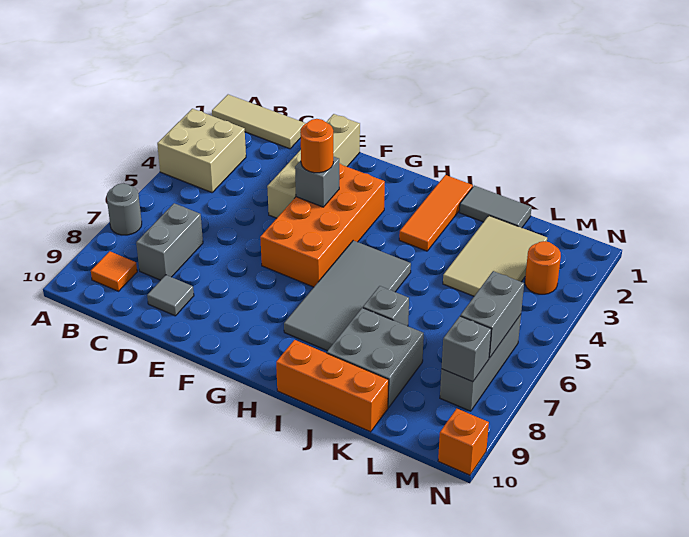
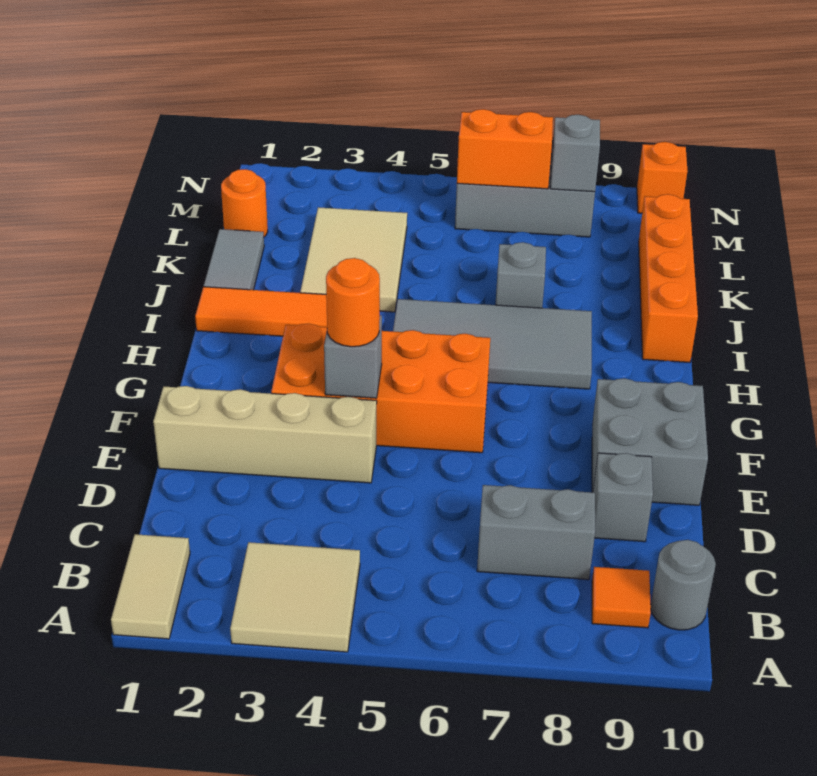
tan tile A1:C1 level 1 -> tan tile A1:B1 level 1
tan brick A3:B4 level 1 -> tan tile A3:B4 level 1
grey round brick A7 level 1 -> grey round brick B10 level 1
grey tile D9 level 1 -> grey brick D9 level 1
orange brick I10:K10 level 1 -> orange brick I10:L10 level 1
grey brick J8:K9 level 1 -> grey brick E9:F10 level 1
tan tile K2:L4 level 1 -> tan tile J3:L4 level 1
orange round brick M3 level 1 -> orange round brick L1 level 1
grey brick M6:M7 level 2 -> orange brick M6:M7 level 2

